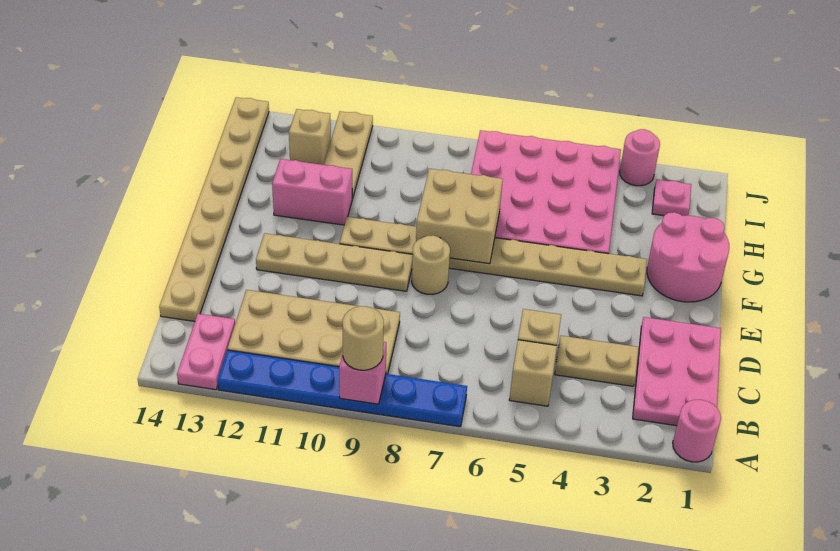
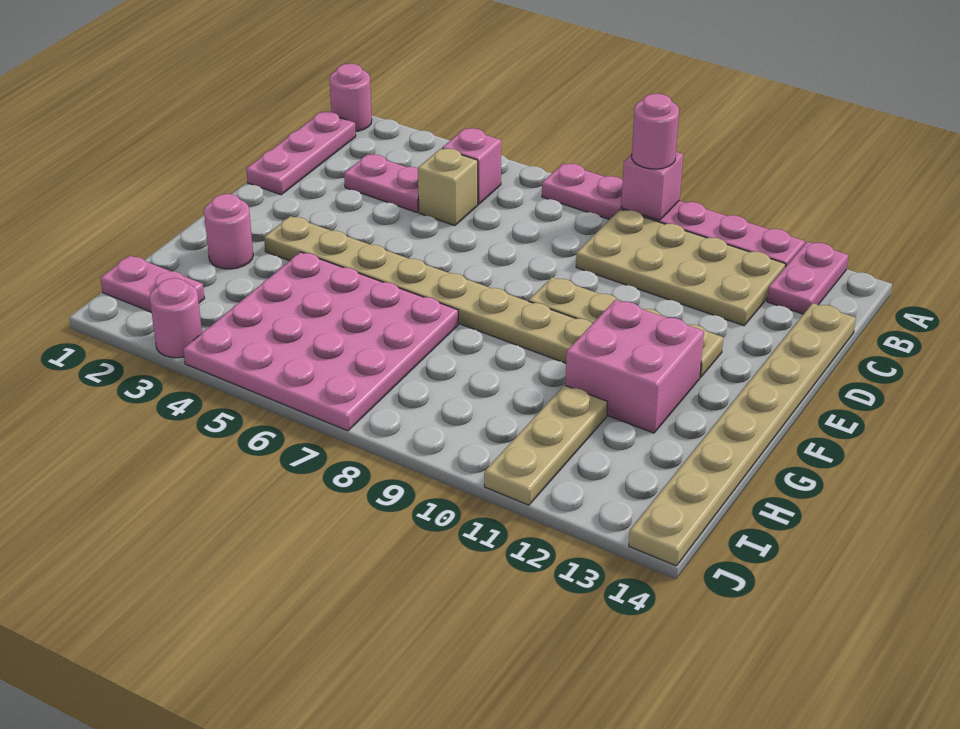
blue plate A7:A12 level 1 -> pink plate A7:A12 level 1
tan round brick A9 level 3 -> pink round brick A9 level 3
pink plate B1:D2 level 1 -> pink plate B1:D1 level 1
tan brick B5 level 1 -> pink brick B5 level 1
tan plate C3:C4 level 1 -> pink plate C3:C4 level 1
tan round brick E8 level 1 -> none
pink round brick F1:G2 level 1 -> pink round brick G2 level 1
tan brick F7:G8 level 2 -> none
pink brick G11:G12 level 1 -> pink brick F11:G12 level 1
pink plate I2 level 1 -> pink plate I1:I2 level 1
tan brick I12 level 1 -> none

